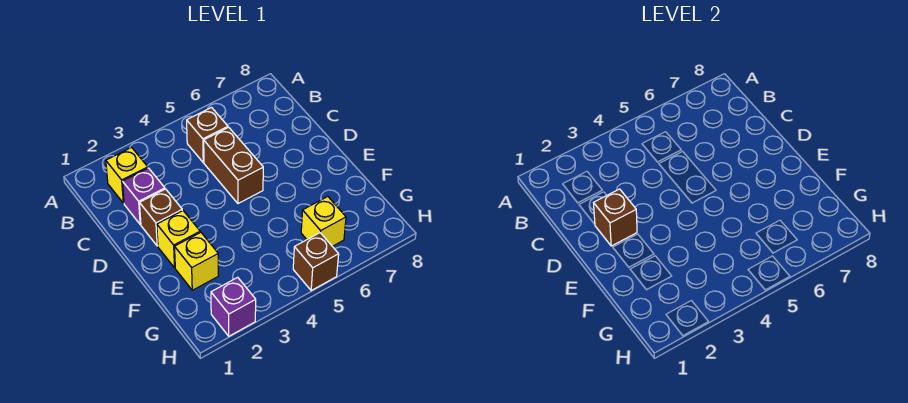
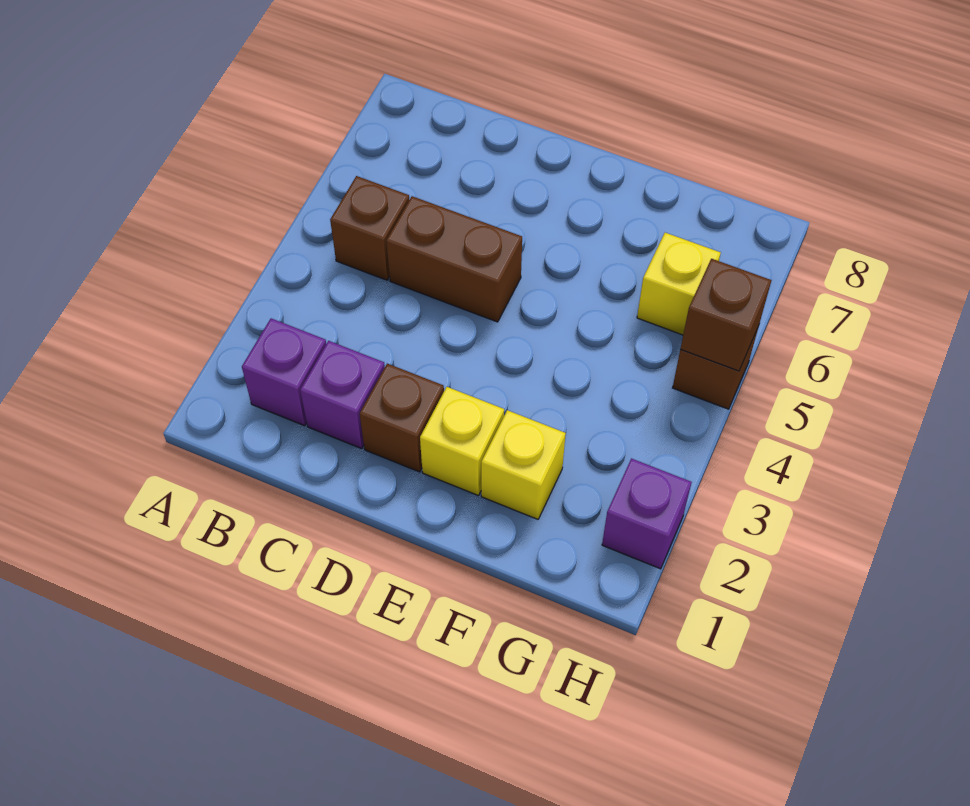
yellow brick B2 level 1 -> purple brick B2 level 1
brown brick D2 level 2 -> brown brick H5 level 2

